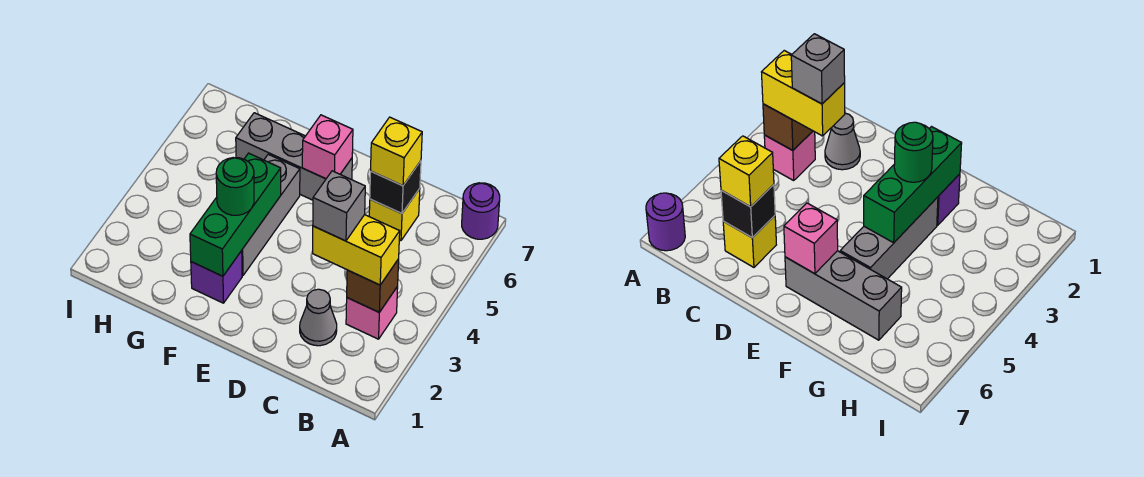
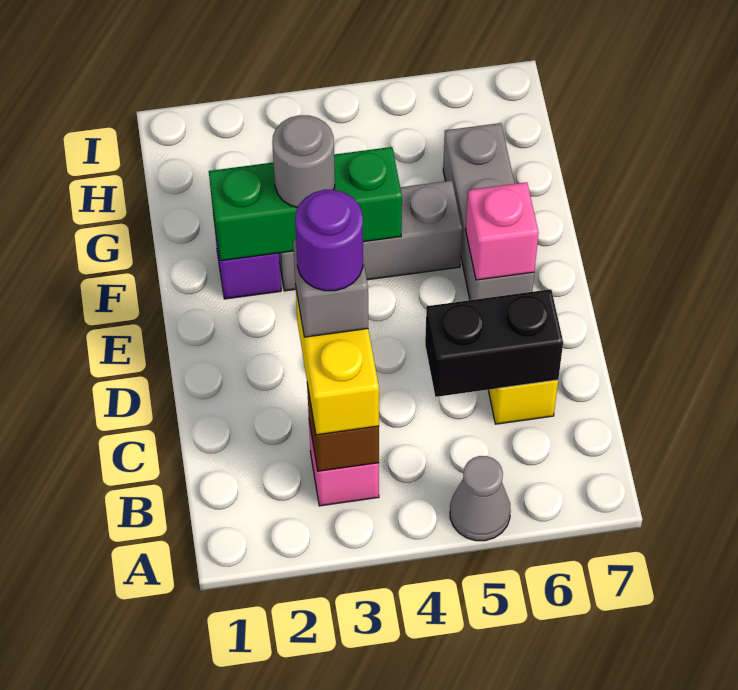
purple round brick A7 level 1 -> purple round brick C3 level 5
grey cone C2 level 1 -> grey cone A5 level 1
black brick C6 level 2 -> black brick C5:C6 level 2
yellow brick C6 level 3 -> none
green round brick F3 level 3 -> grey round brick F3 level 3

